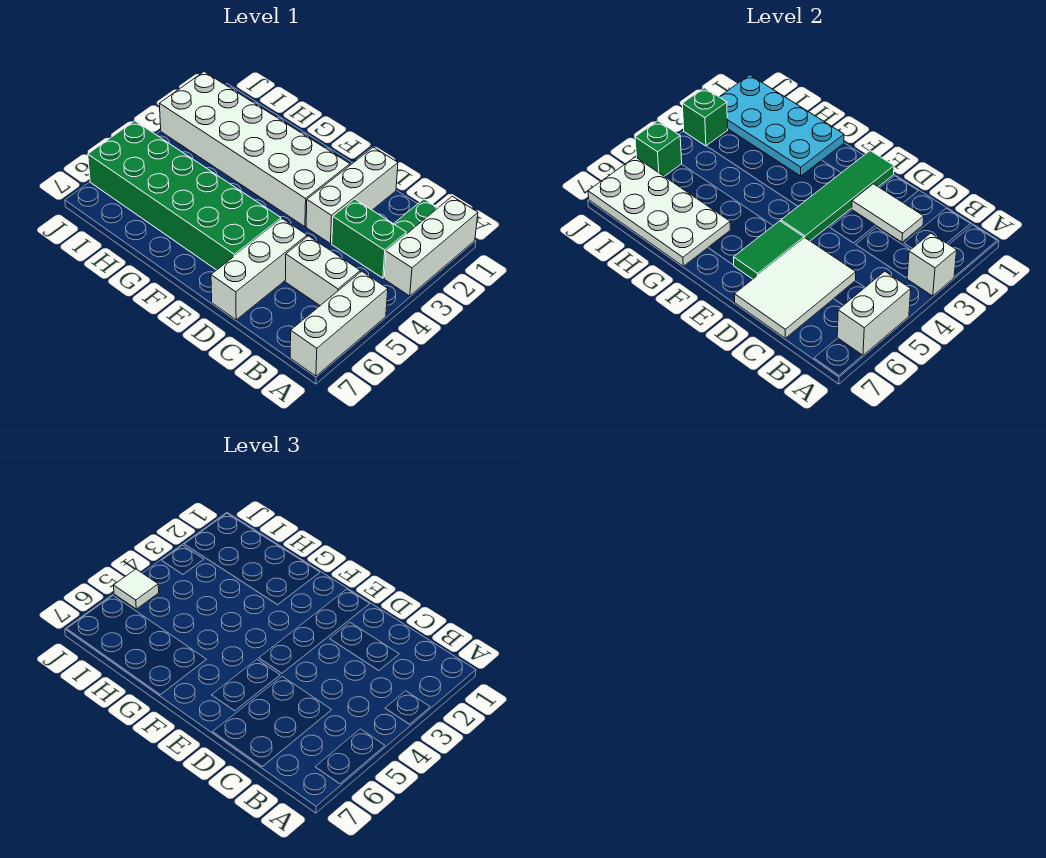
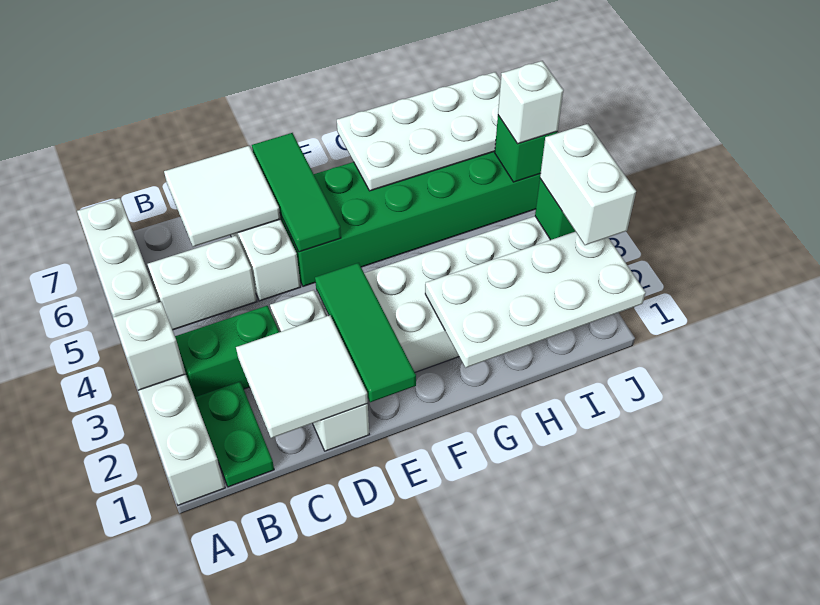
white brick A5:A6 level 2 -> white brick J2:J3 level 3
white tile C2:D2 level 2 -> white tile C1:D2 level 2
white tile C5:D7 level 2 -> white tile C6:D7 level 2
green tile E1:E4 level 2 -> green tile E1:E3 level 2
green tile E5:E6 level 2 -> green tile E5:E7 level 2
cyan plate G1:J2 level 2 -> white plate G1:J2 level 2
white tile J5 level 3 -> white brick J5 level 3

